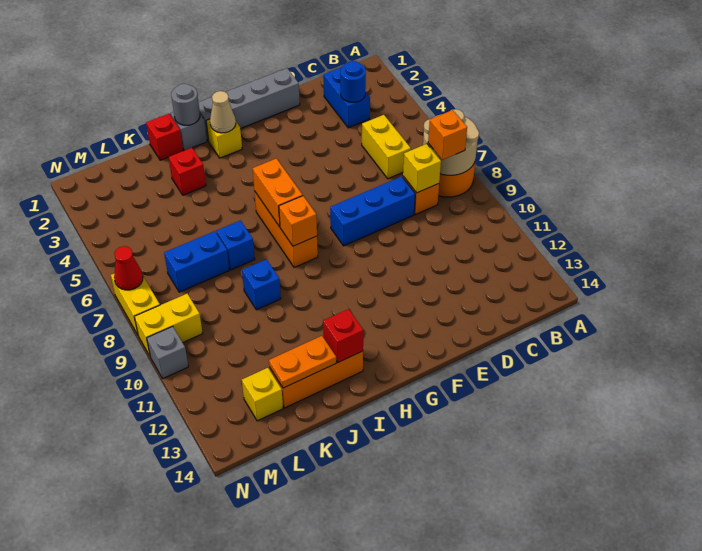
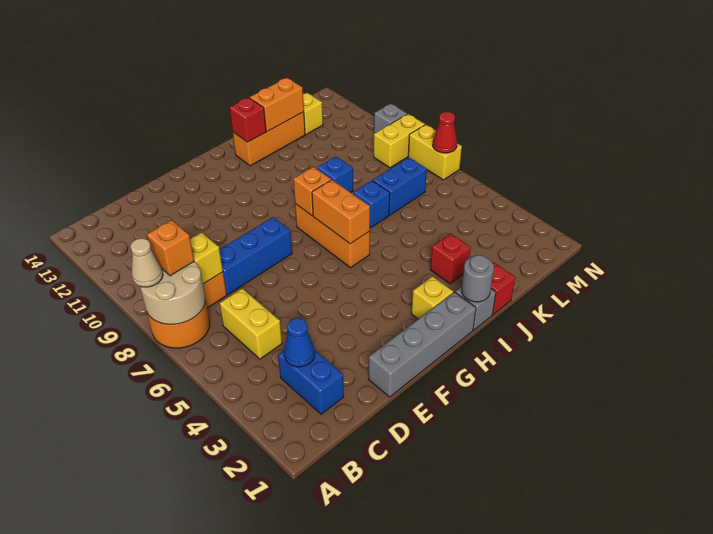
blue round brick C3 level 2 -> blue cone C3 level 2
tan cone H2 level 2 -> tan cone A8 level 3
orange plate J13:K13 level 2 -> orange brick J13:K13 level 2

